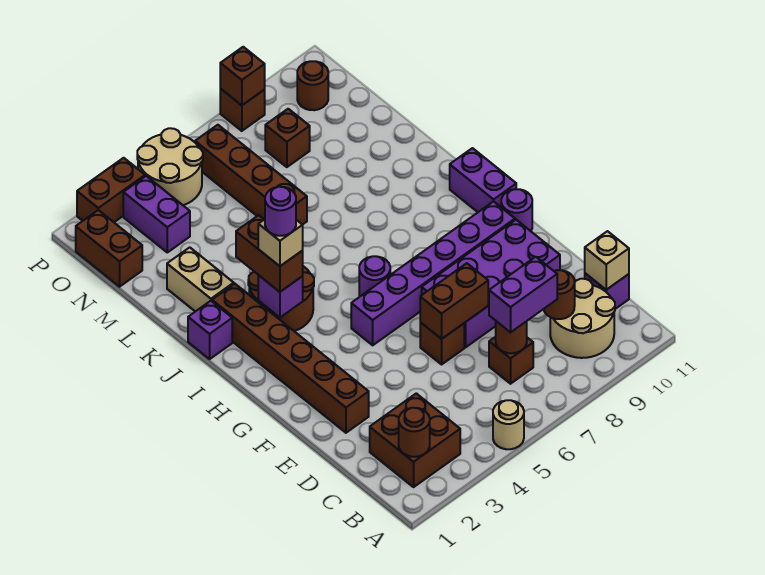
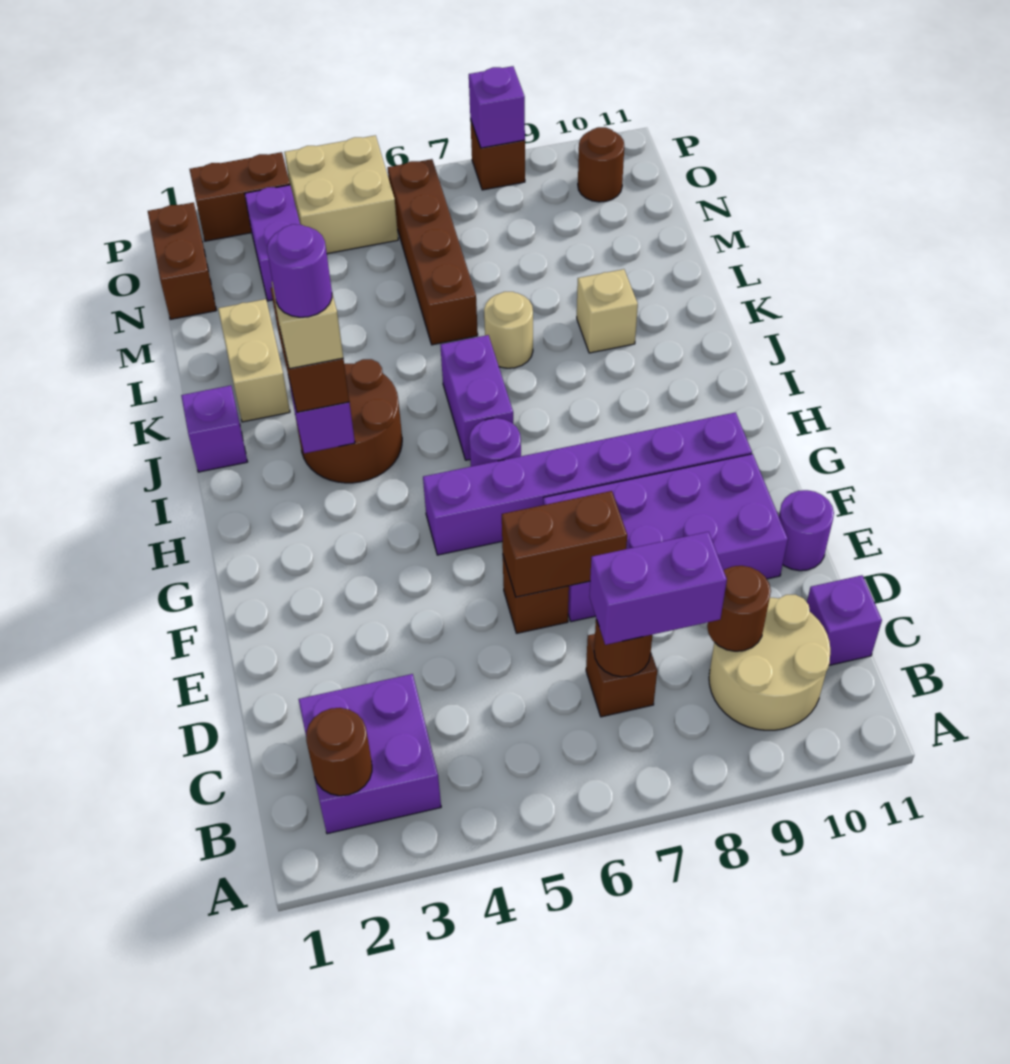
tan round brick A5 level 1 -> tan round brick K7 level 1
brown brick B2:C3 level 1 -> purple brick B2:C3 level 1
tan brick C11 level 2 -> tan brick K9 level 1
brown brick E2:J2 level 1 -> none
purple round brick G11 level 1 -> purple round brick E11 level 1
purple brick H11:I11 level 1 -> purple brick I6:J6 level 1
brown brick N8 level 1 -> none
tan round brick O4:P5 level 1 -> tan brick O4:P5 level 1
brown brick P8 level 2 -> purple brick P8 level 2

